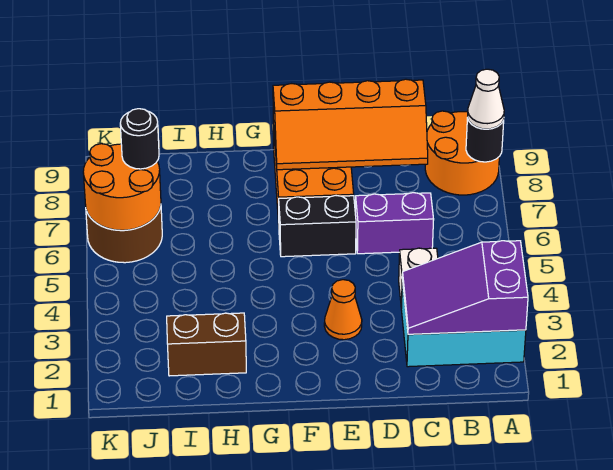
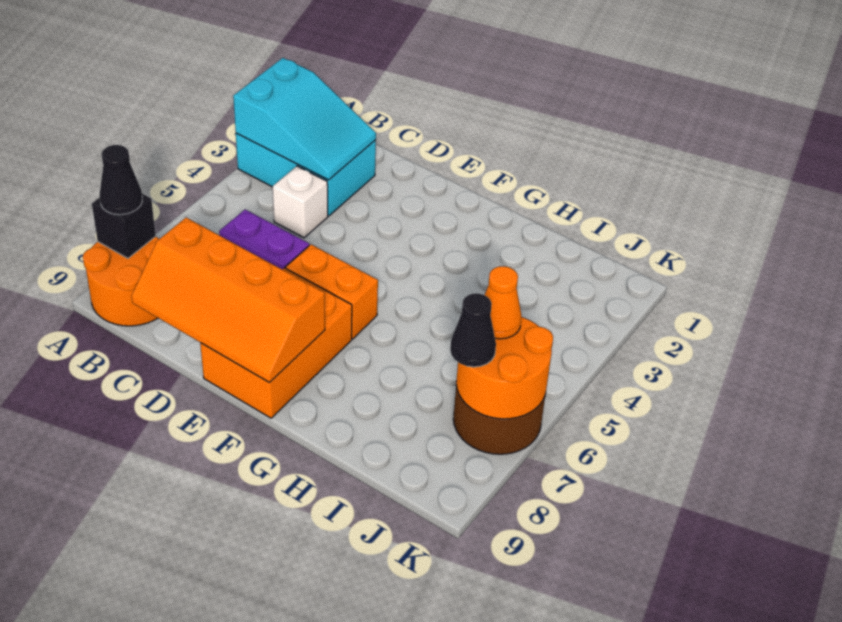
purple slope A2:C3 level 2 top A -> cyan slope A2:C3 level 2 top A
black round brick A8 level 2 -> black brick A8 level 2
white cone A8 level 3 -> black cone A8 level 3
orange slope C8:F9 level 2 top 9 -> orange slope C8:F9 level 2 top 8
orange cone E3 level 1 -> orange cone J6 level 3
black brick E6:F6 level 1 -> orange brick E6:F6 level 1
brown brick H2:I2 level 1 -> none
black round brick J7 level 3 -> black cone J7 level 3

